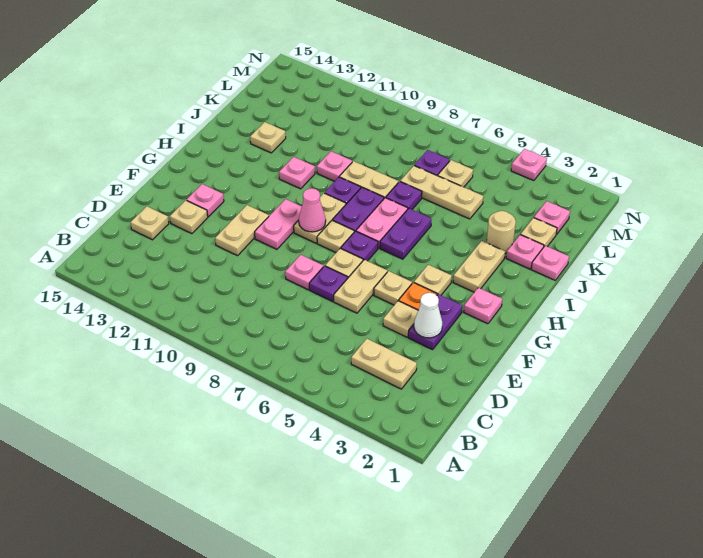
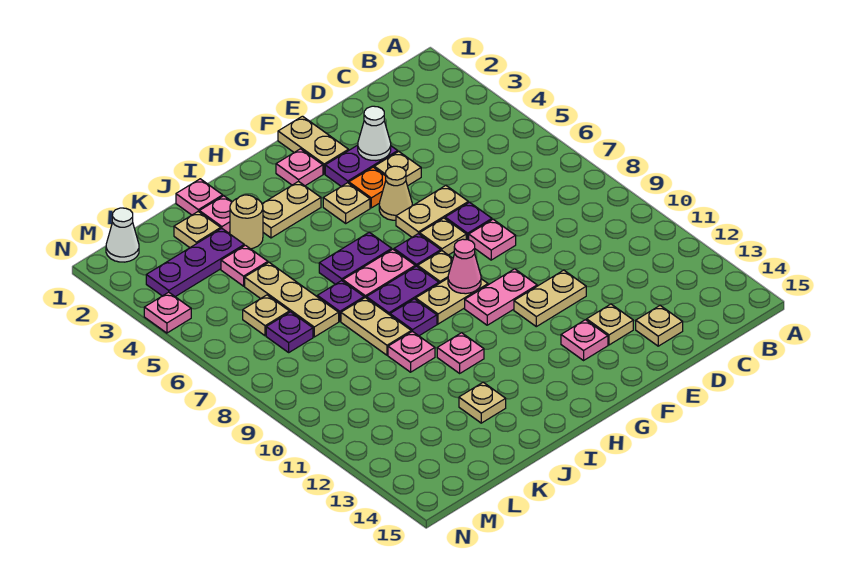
tan plate C3:C4 level 1 -> tan plate F1:F2 level 1
tan plate F5 level 1 -> tan cone F5 level 1
none -> purple plate K3:M3 level 1
pink plate L2 level 1 -> pink plate K4 level 1
none -> white cone M1 level 1

